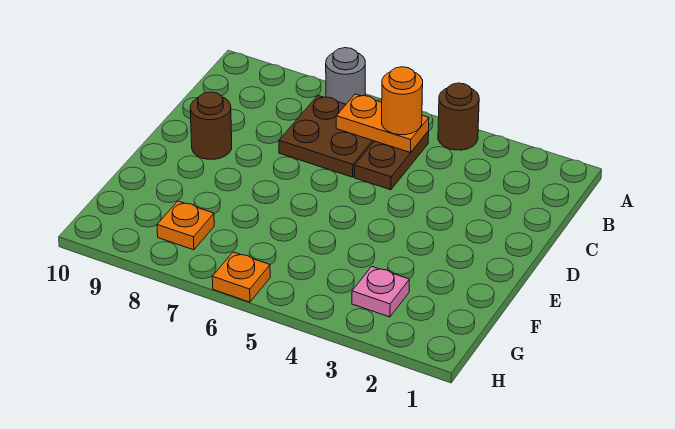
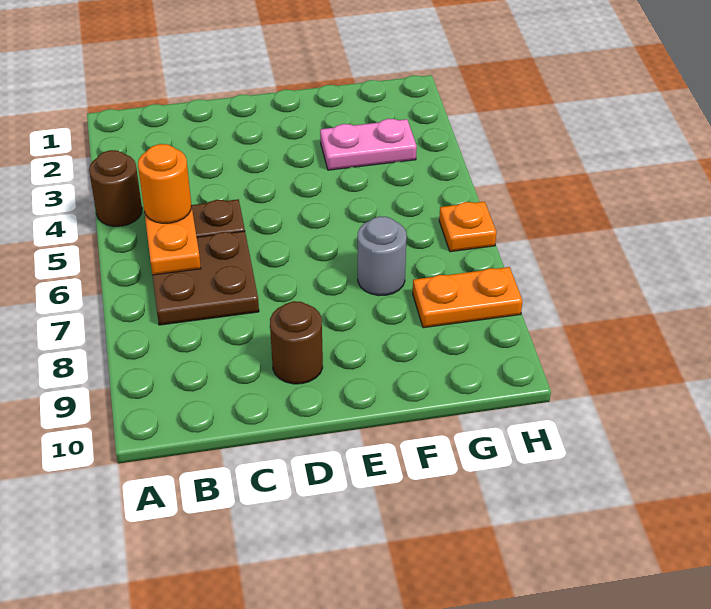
grey round brick A7 level 1 -> grey round brick F7 level 1
pink plate G3 level 1 -> pink plate F3:G3 level 1
orange plate G8 level 1 -> orange plate G8:H8 level 1

